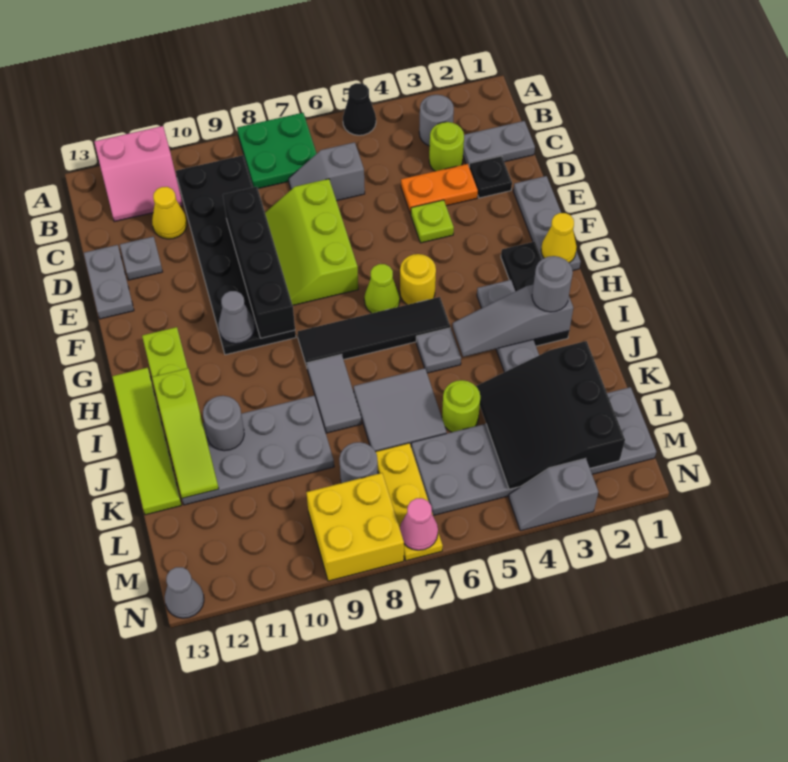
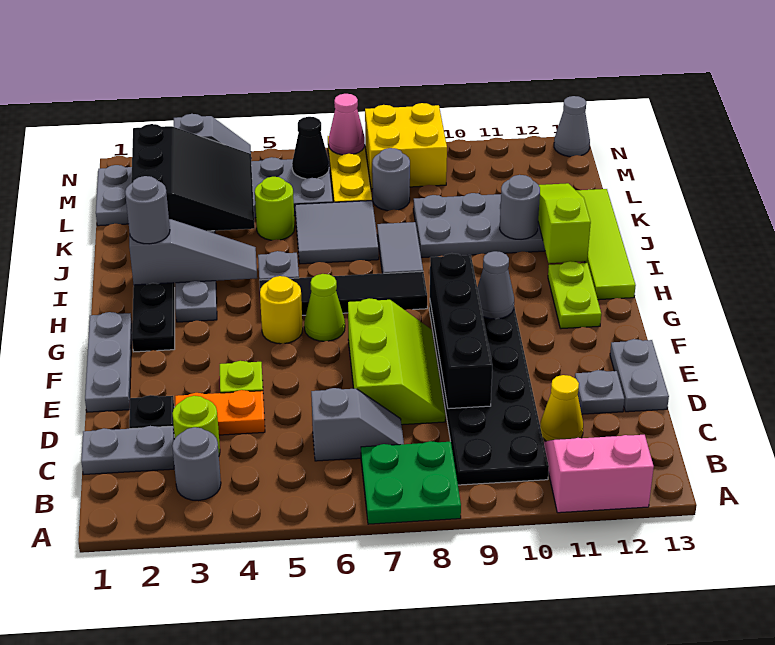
black cone A5 level 1 -> black cone M6 level 2
yellow cone G1 level 2 -> none

